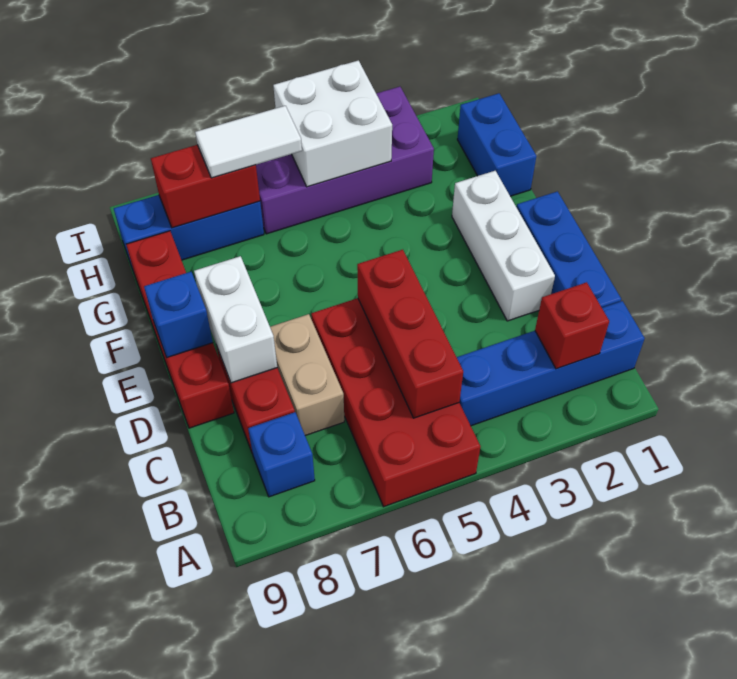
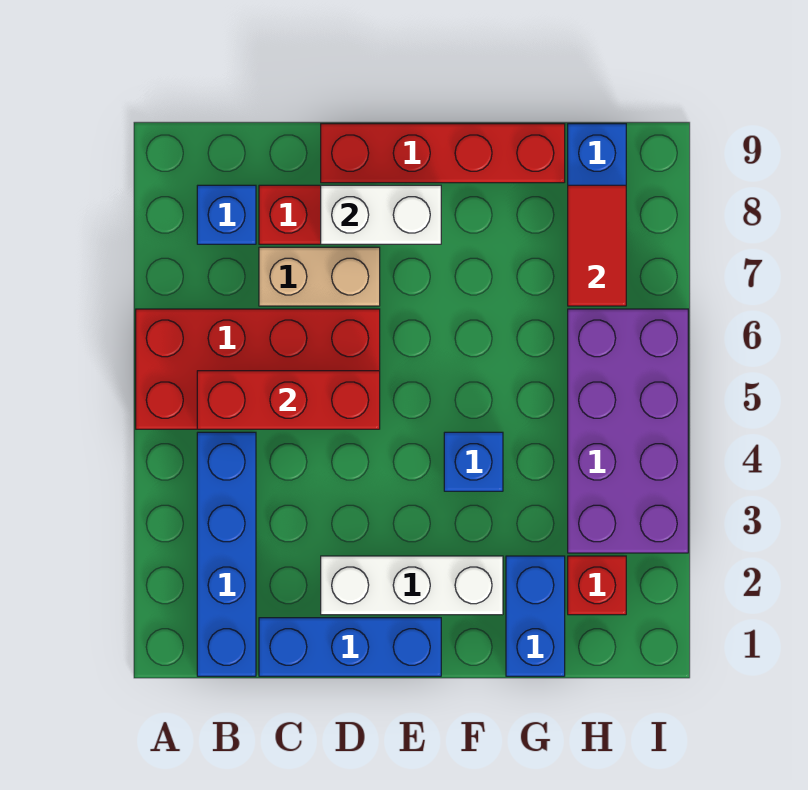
red brick B2 level 2 -> red brick H2 level 1
blue brick E9 level 2 -> blue brick F4 level 1
blue brick G1:H1 level 1 -> blue brick G1:G2 level 1
white brick H4:I5 level 2 -> none
white tile H6:H7 level 3 -> none
red brick H7:H8 level 2 -> red tile H7:H8 level 2

